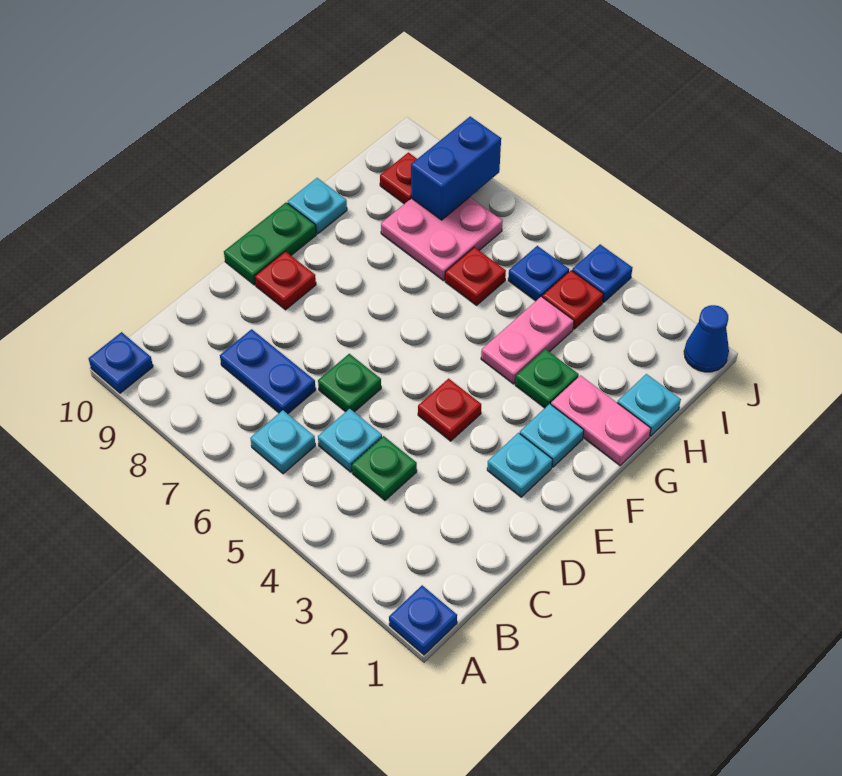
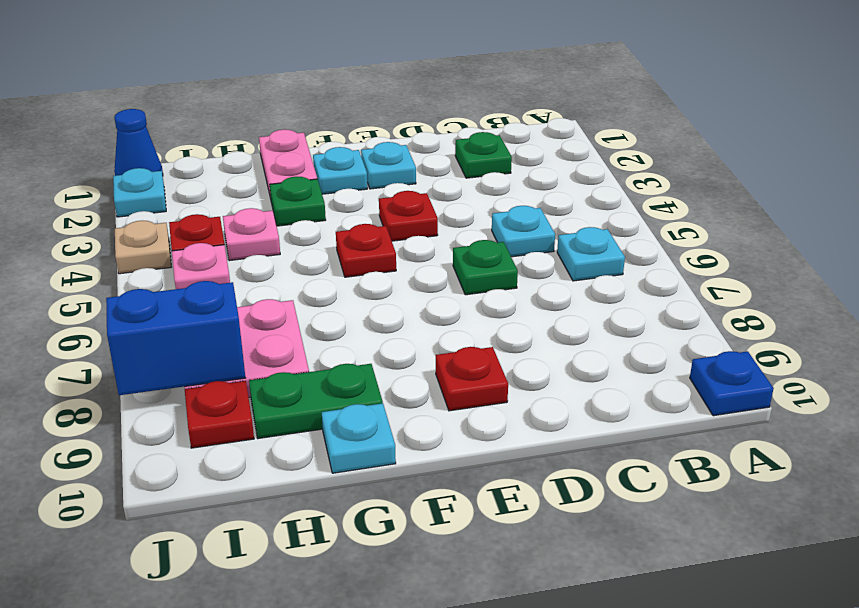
blue plate A1 level 1 -> none
green plate C4 level 1 -> green plate C2 level 1
blue plate C7:C8 level 1 -> none
green plate E10:F10 level 1 -> green plate G9:H9 level 1
pink plate G4:H4 level 1 -> pink plate H4 level 1
cyan plate H1 level 1 -> cyan plate J2 level 1
red plate H6 level 1 -> red plate F5 level 1
blue plate I5 level 1 -> pink plate I5 level 1
blue plate J4 level 1 -> tan plate J4 level 1

